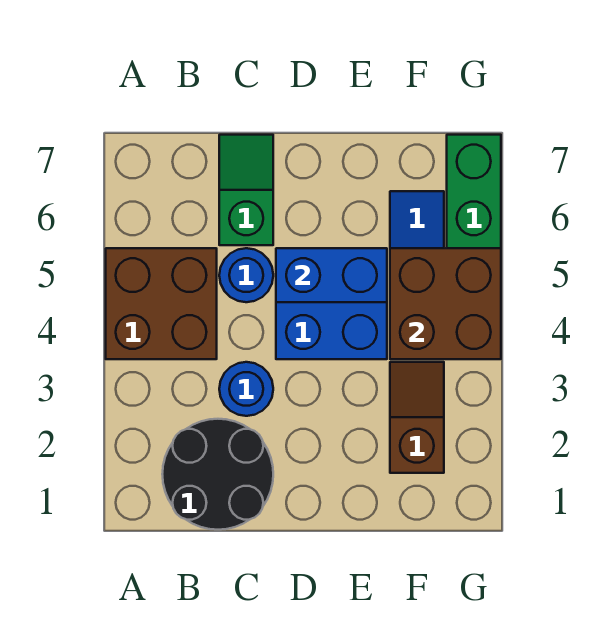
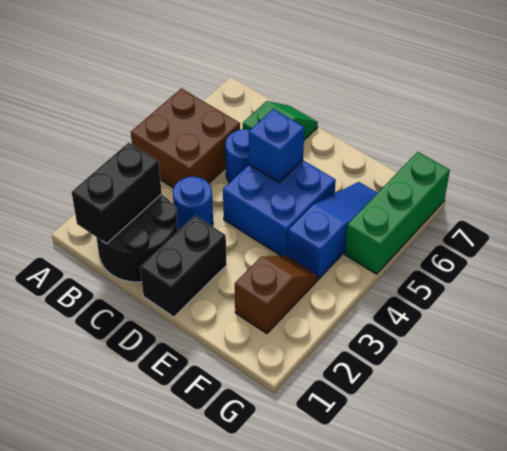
none -> black brick B1:B2 level 2
none -> black brick D1:D2 level 1
blue brick D5:E5 level 2 -> blue brick D5 level 2
brown brick F4:G5 level 2 -> none

